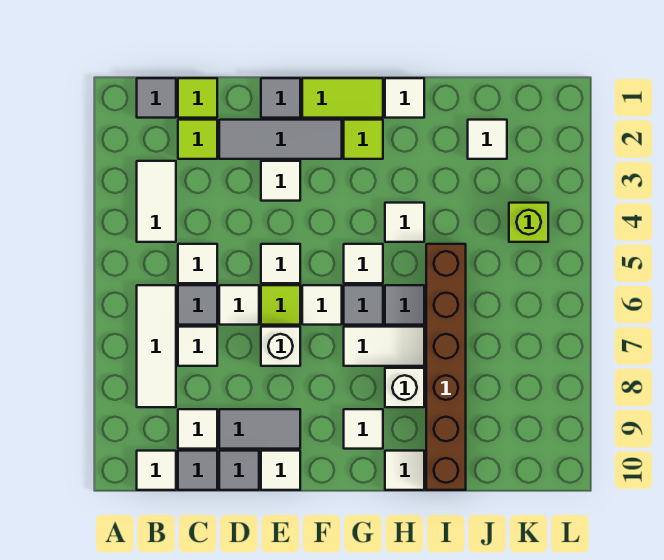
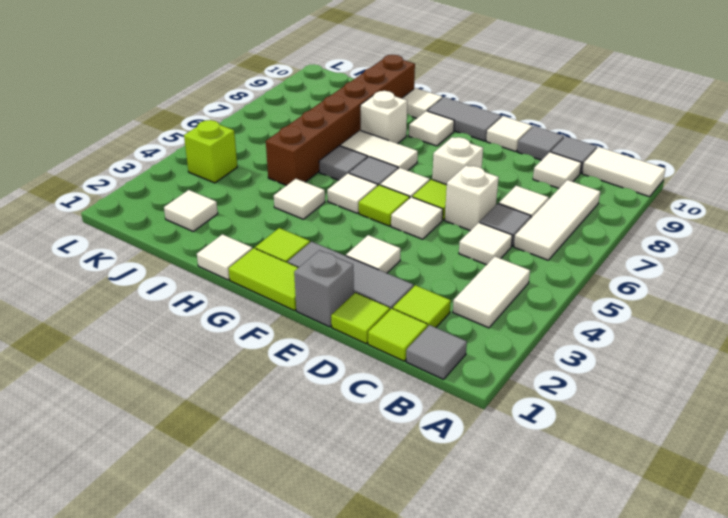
white tile B10 level 1 -> white tile A10:B10 level 1
none -> lime tile D1 level 1
white tile D6 level 1 -> white brick D6 level 1
grey tile D9:E9 level 1 -> grey tile F10:G10 level 1
grey tile E1 level 1 -> grey brick E1 level 1
none -> lime tile F5 level 1

